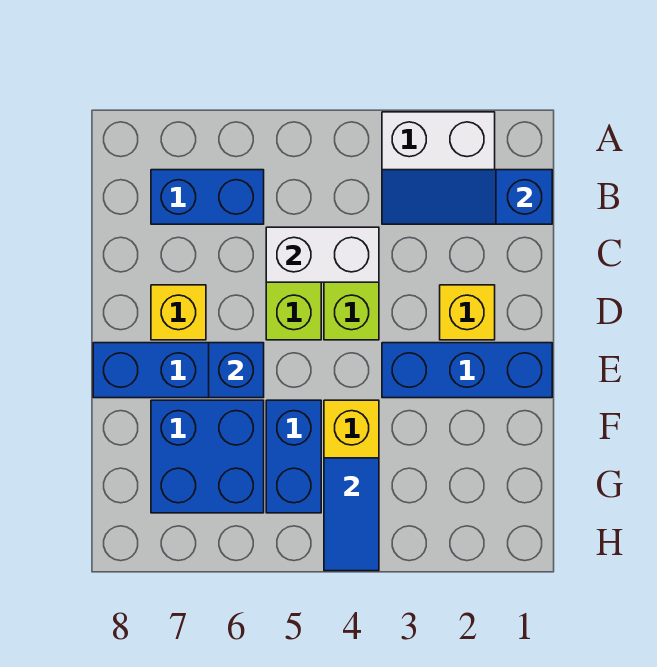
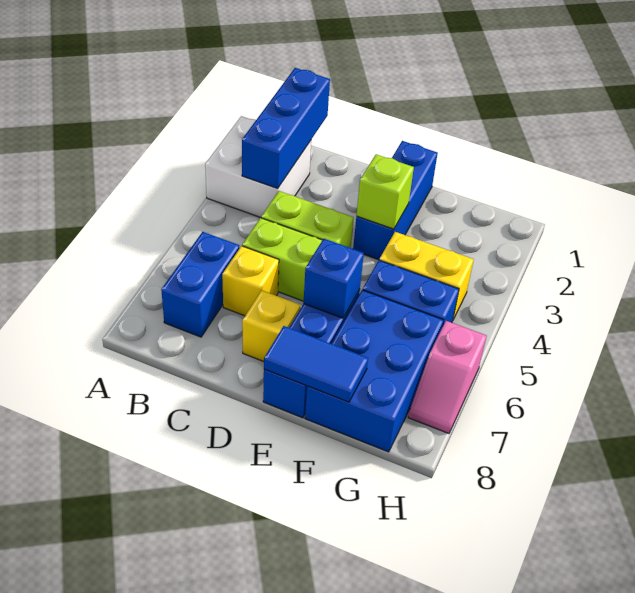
blue slope B1:B3 level 2 top 1 -> blue brick B1:B3 level 2
white brick C4:C5 level 2 -> none
yellow brick D2 level 1 -> yellow brick C6 level 1
none -> lime brick E3 level 2
blue brick F6:G7 level 1 -> blue brick F6:G8 level 1
blue tile G4:H4 level 2 -> blue tile E8:F8 level 2
none -> pink slope H6:H7 level 1 top 6

